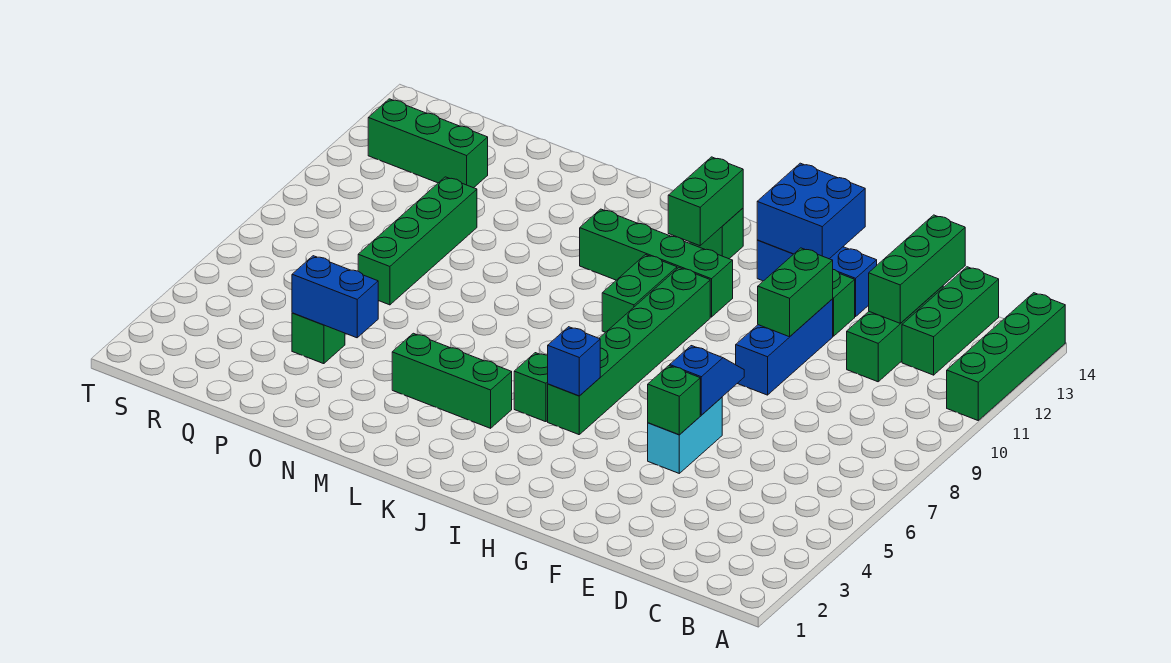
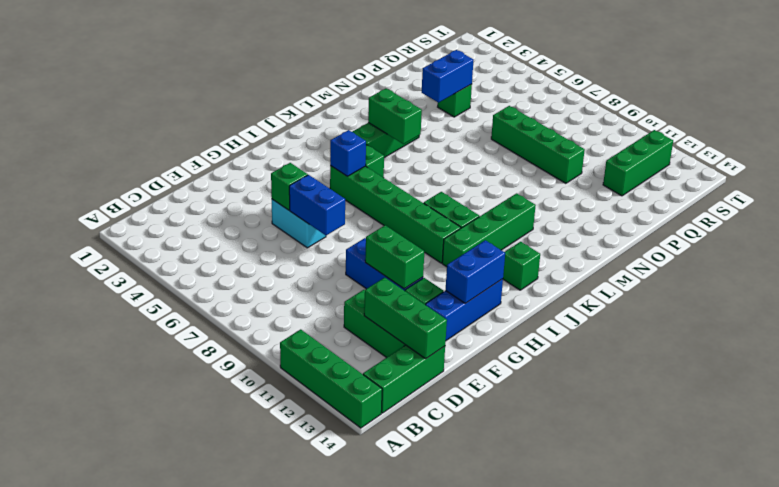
green brick C12:C14 level 1 -> green brick B14:D14 level 1
blue slope F6:F7 level 2 top 6 -> blue brick F6:F7 level 2
blue brick G13:H14 level 2 -> blue brick G13:H13 level 2
green brick J12:J13 level 2 -> green brick L4:L5 level 2

